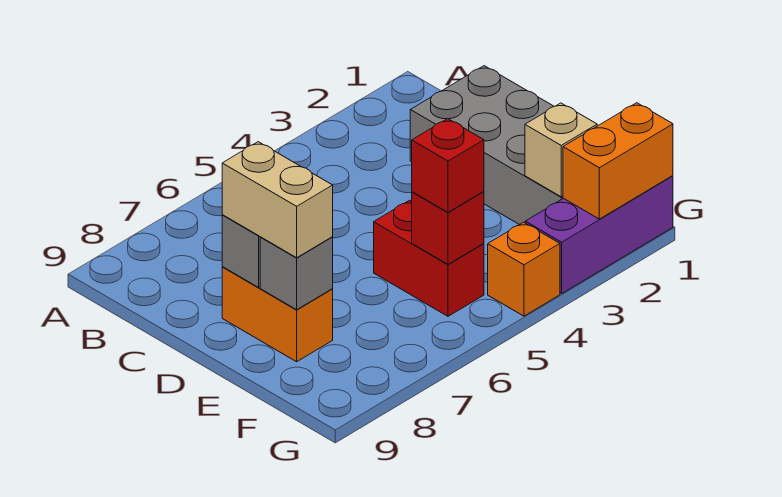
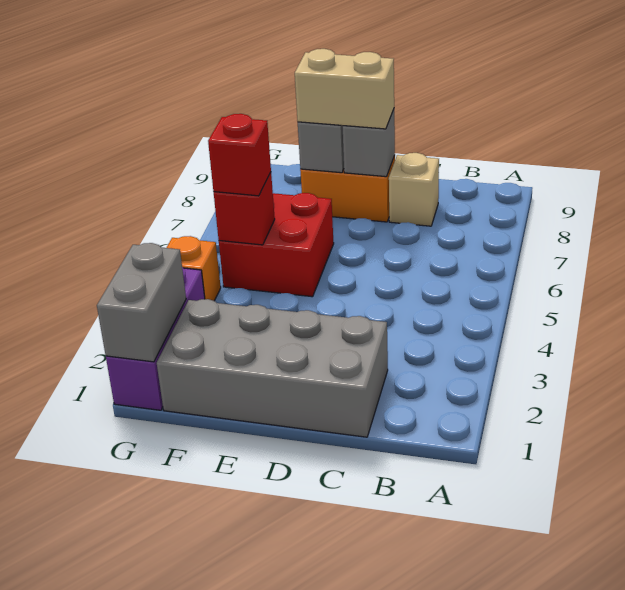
red brick E5:F5 level 1 -> red brick E5:F6 level 1
tan brick F2 level 2 -> tan brick C8 level 1
orange brick G1:G2 level 2 -> grey brick G1:G2 level 2

